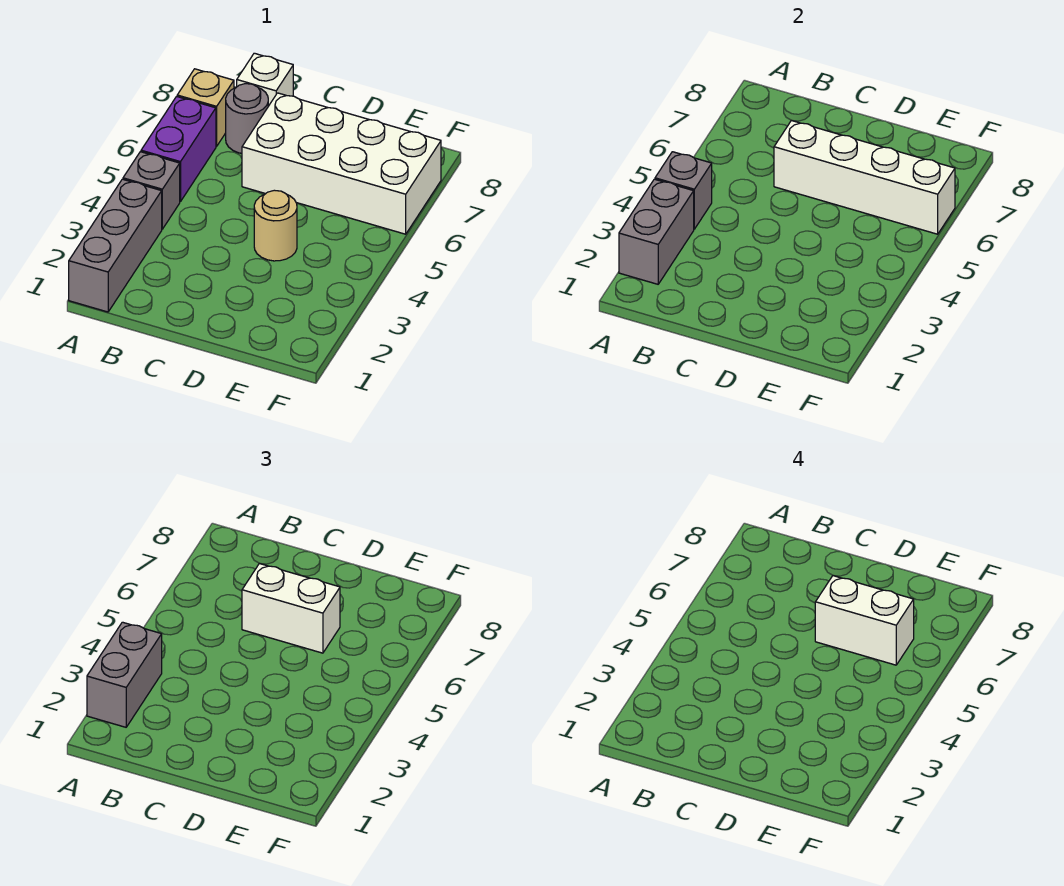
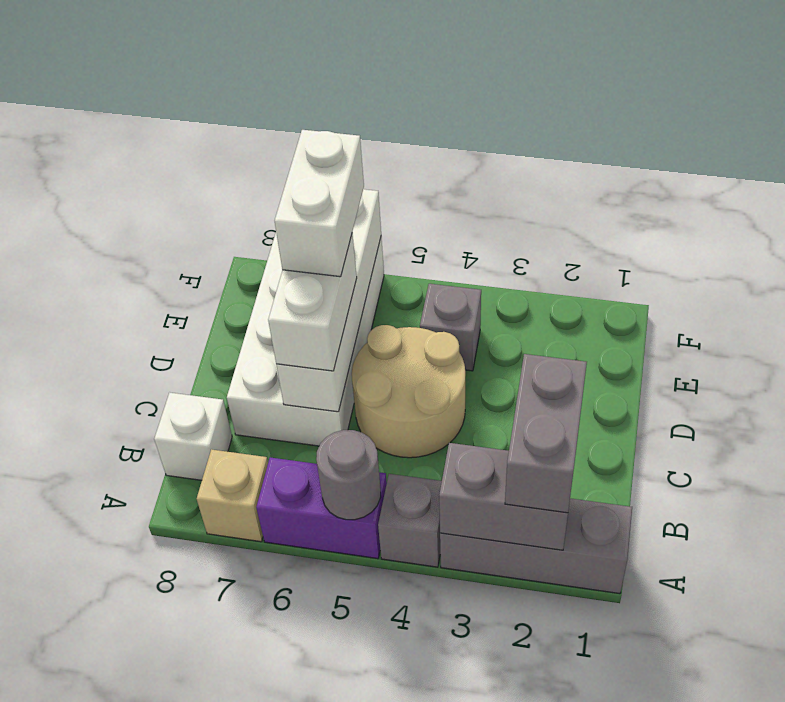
grey brick A2:A3 level 3 -> grey brick A2:B2 level 3
grey brick A4 level 2 -> grey brick E4 level 1
grey round brick B7 level 1 -> grey round brick A5 level 2
tan round brick D4 level 1 -> tan round brick C4:D5 level 1

